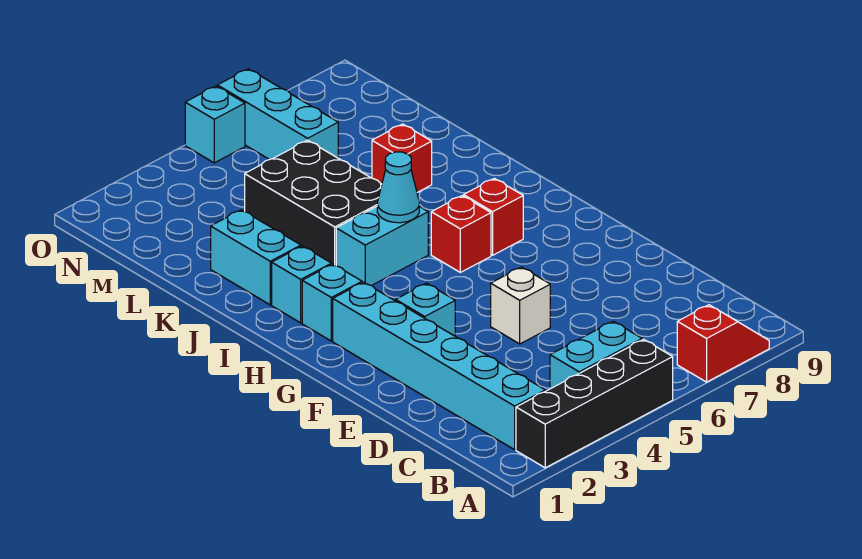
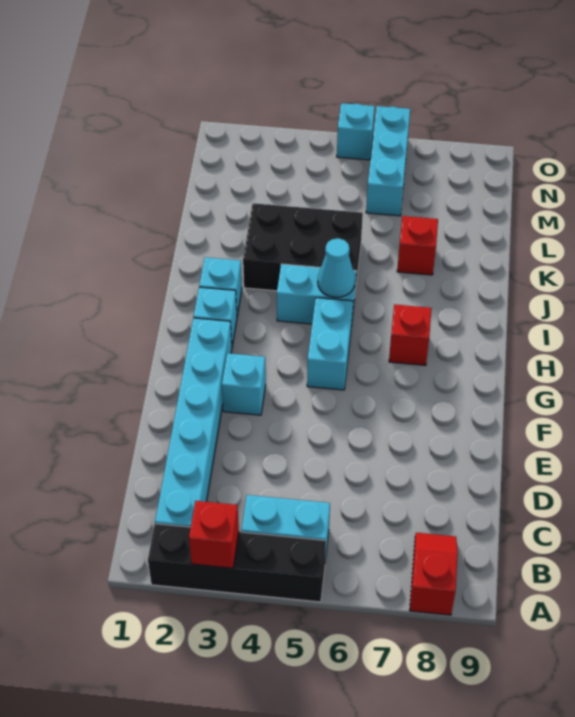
red slope A7:A8 level 1 top 7 -> red slope A8:B8 level 1 top A
white brick E5 level 1 -> none
red brick H6 level 1 -> red brick A3 level 2
cyan brick J2:K2 level 1 -> cyan brick G5:H5 level 1
black brick J4:L5 level 1 -> black brick J3:K5 level 1

